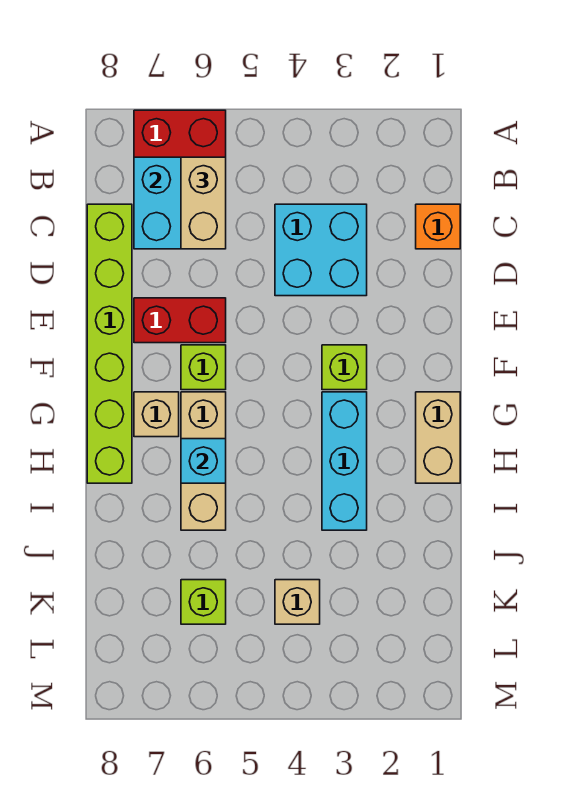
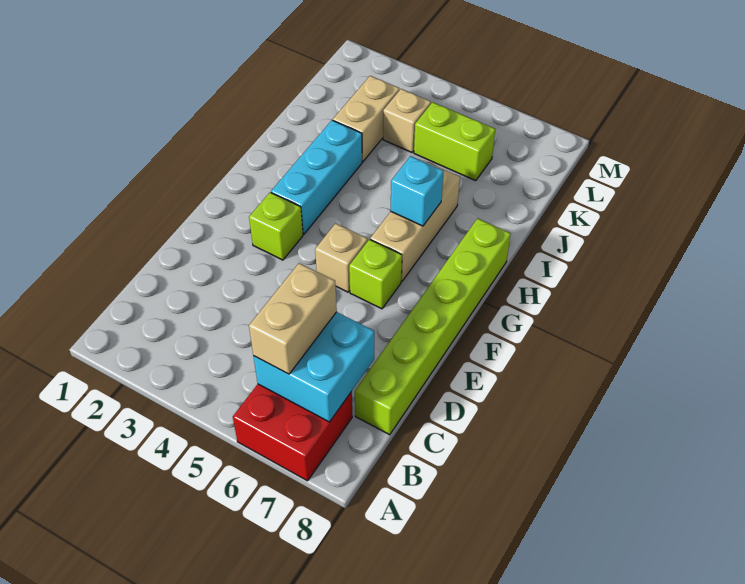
orange brick C1 level 1 -> none
cyan brick C3:D4 level 1 -> none
red brick E6:E7 level 1 -> none
tan brick G1:H1 level 1 -> tan brick J3:K3 level 1
tan brick G7 level 1 -> tan brick F5 level 1
lime brick K6 level 1 -> lime brick K5:K6 level 1

